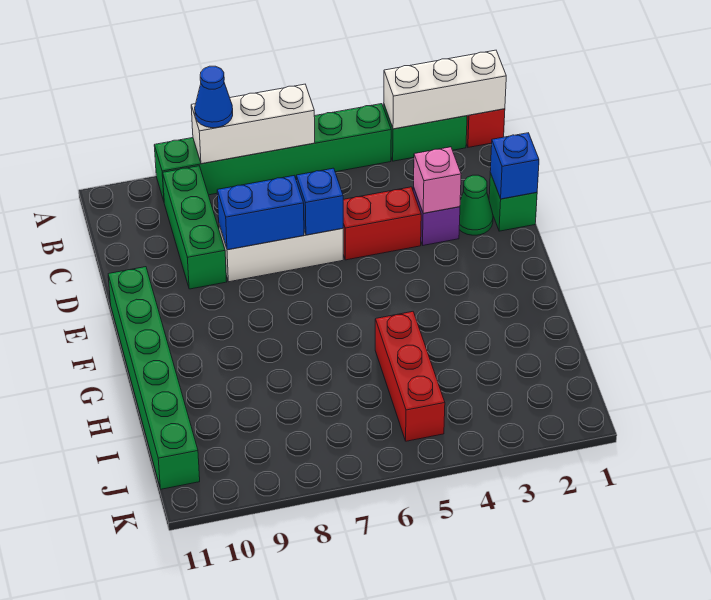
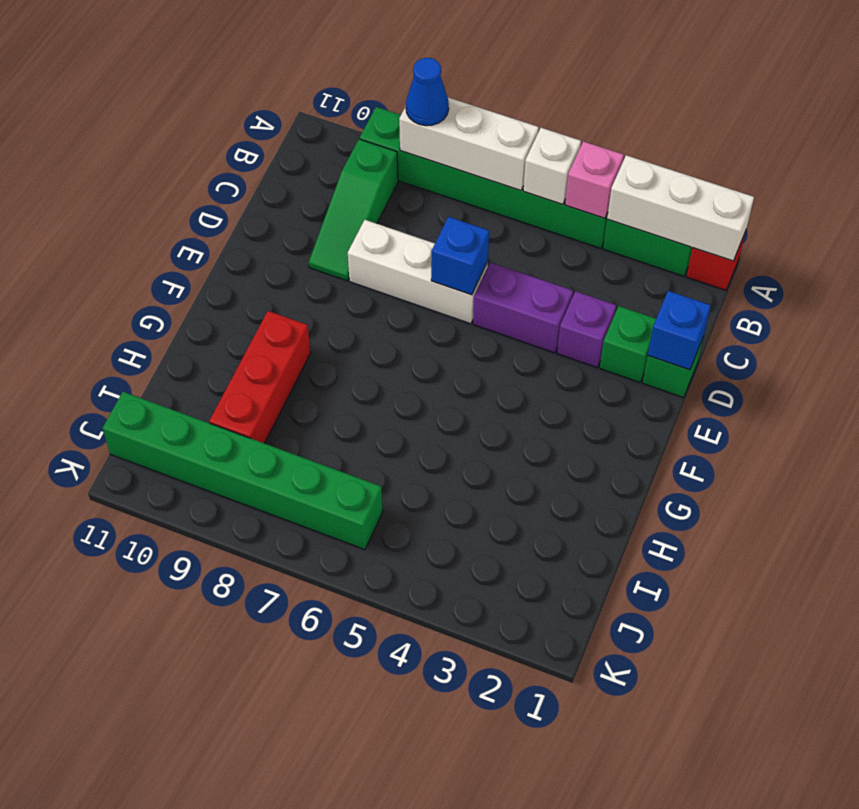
none -> white brick A5 level 2
green brick B9:D9 level 1 -> green slope B9:D9 level 1 top B
green cone D2 level 1 -> green brick D2 level 1
pink brick D3 level 2 -> pink brick A4 level 2
red brick D4:D5 level 1 -> purple brick D4:D5 level 1
blue brick D7:D8 level 2 -> none
green brick E11:J11 level 1 -> green brick J6:J11 level 1
red brick H5:J5 level 1 -> red brick G9:I9 level 1

